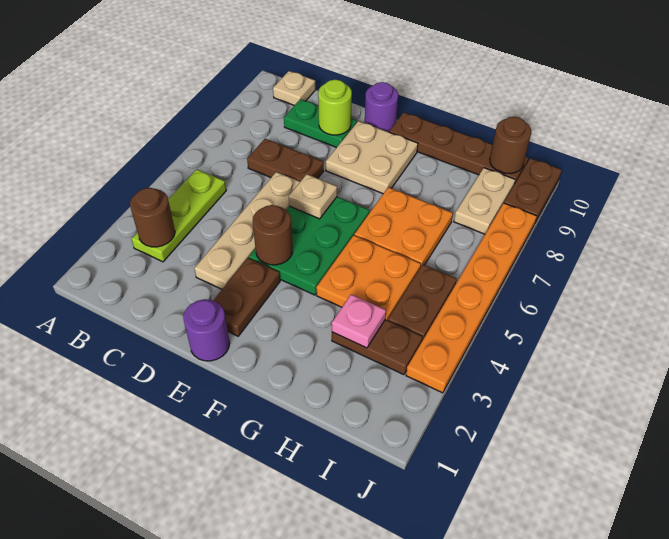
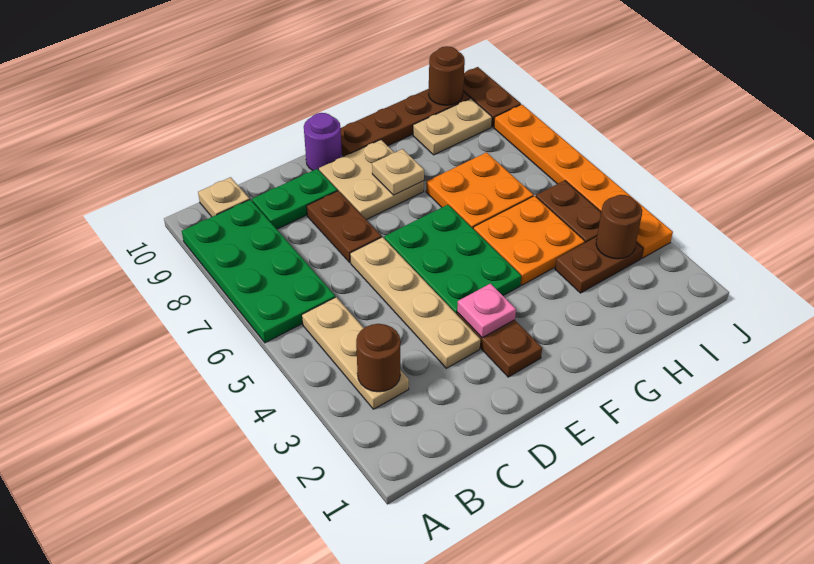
none -> green plate A6:B9 level 1
lime plate B3:B5 level 1 -> tan plate B3:B5 level 1
brown plate C7:D7 level 1 -> brown plate D7:D8 level 1
lime round brick D9 level 2 -> none
purple round brick E1 level 1 -> none
brown round brick E4 level 2 -> brown round brick I3 level 2
tan plate E6 level 2 -> tan plate F8 level 2
pink plate H3 level 2 -> pink plate E3 level 2
tan plate I8:I9 level 1 -> tan plate H9:I9 level 1

